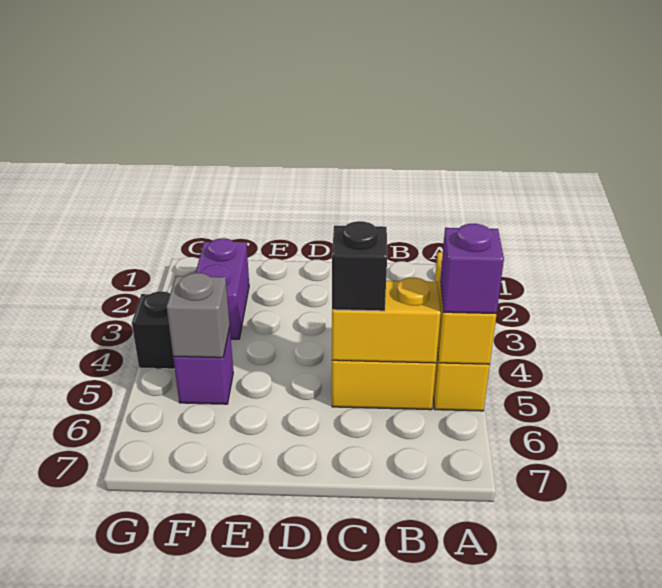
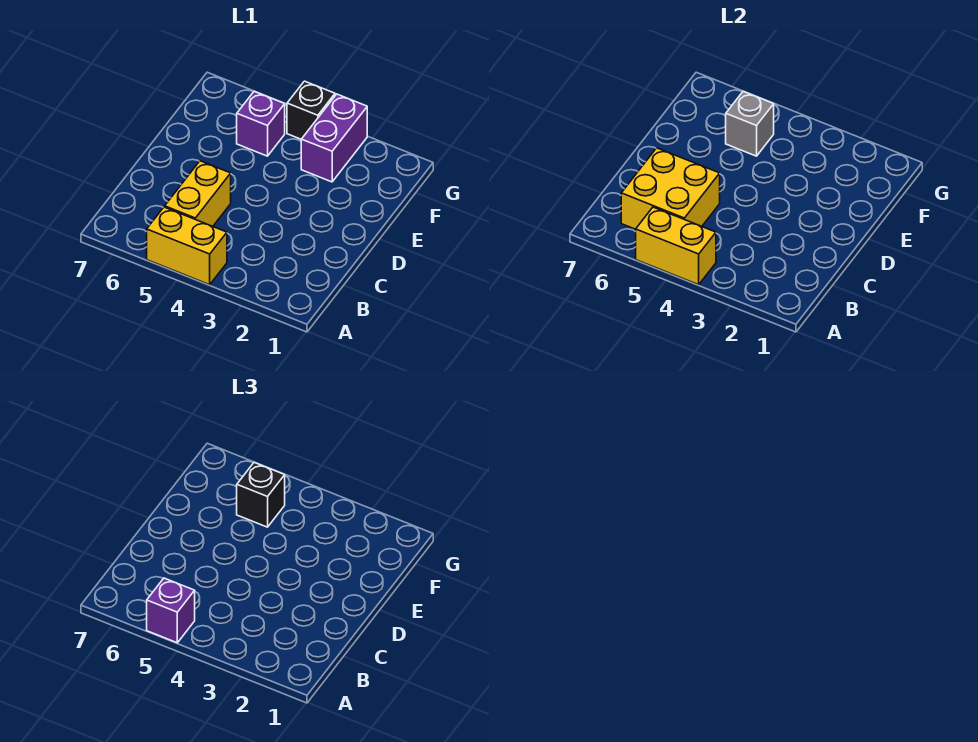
yellow brick B5:C5 level 2 -> yellow brick B5:C6 level 2
black brick C5 level 3 -> black brick F5 level 3
purple brick F2:F3 level 1 -> purple brick F3:G3 level 1

